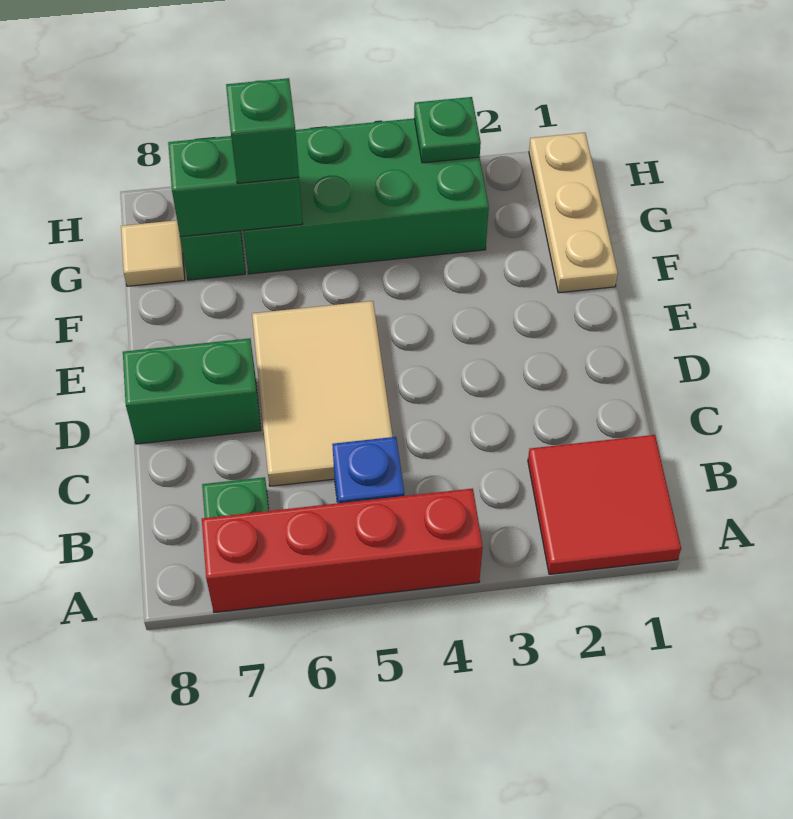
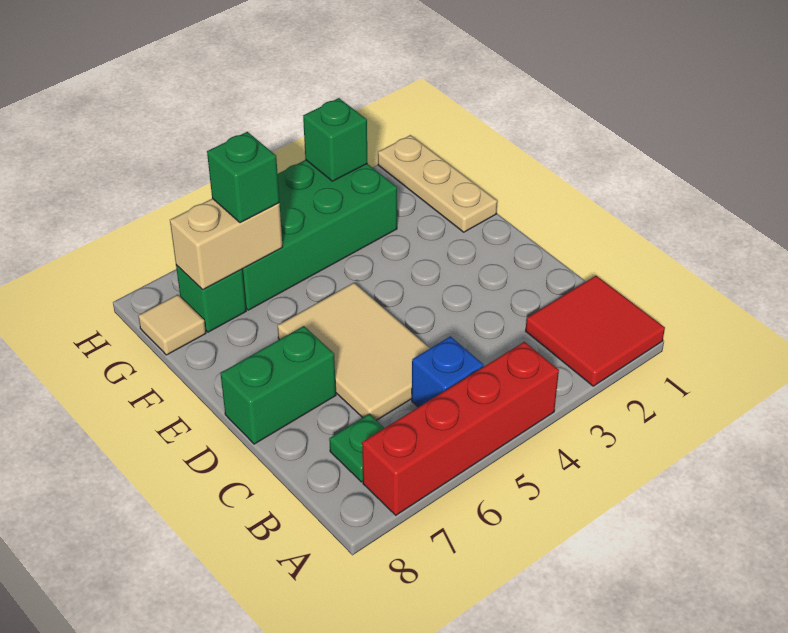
green brick G6:G7 level 2 -> tan brick G6:G7 level 2
green plate H3 level 2 -> green brick H3 level 2

